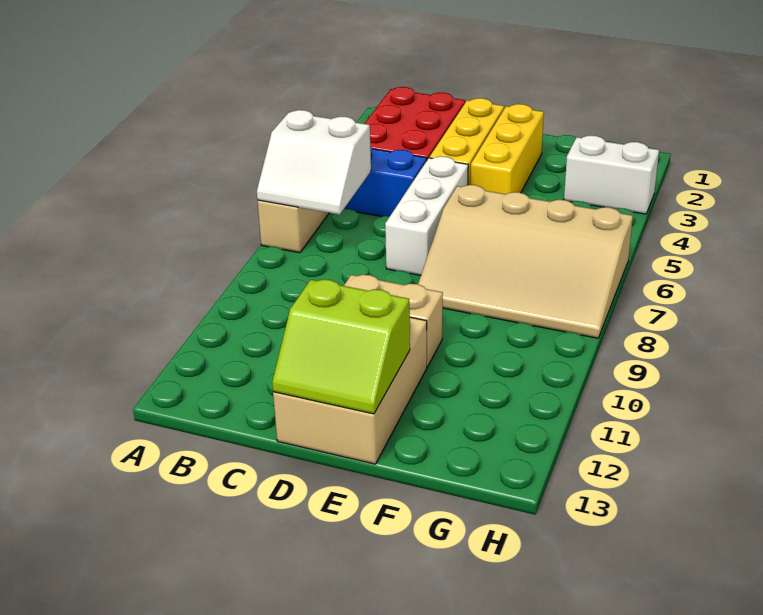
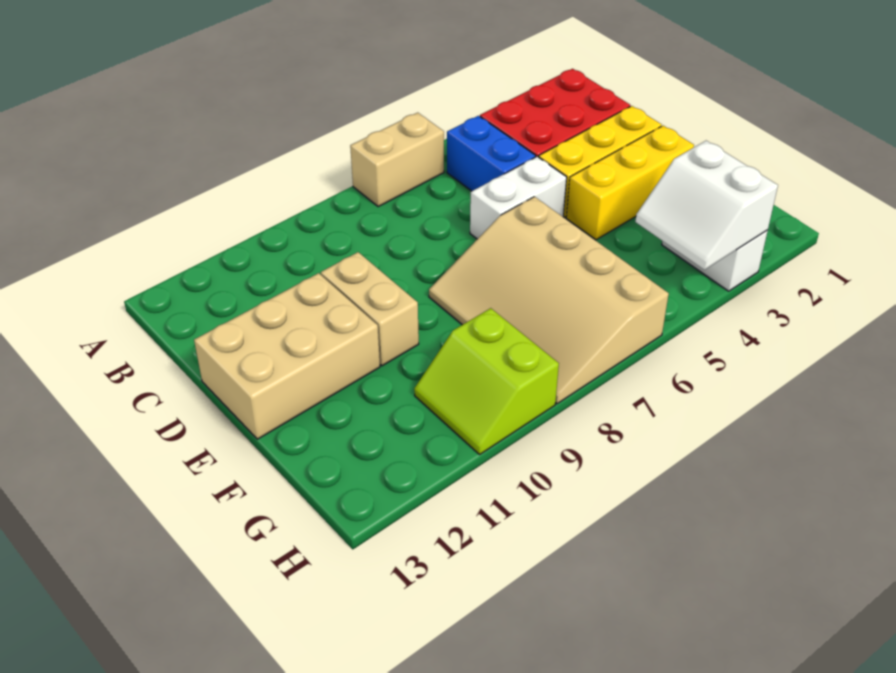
white slope A6:B7 level 2 top 6 -> white slope G3:H4 level 2 top 3
white brick D5:D7 level 1 -> white brick D5:D6 level 1
lime slope D12:E13 level 2 top 12 -> lime slope G9:H10 level 1 top 9

